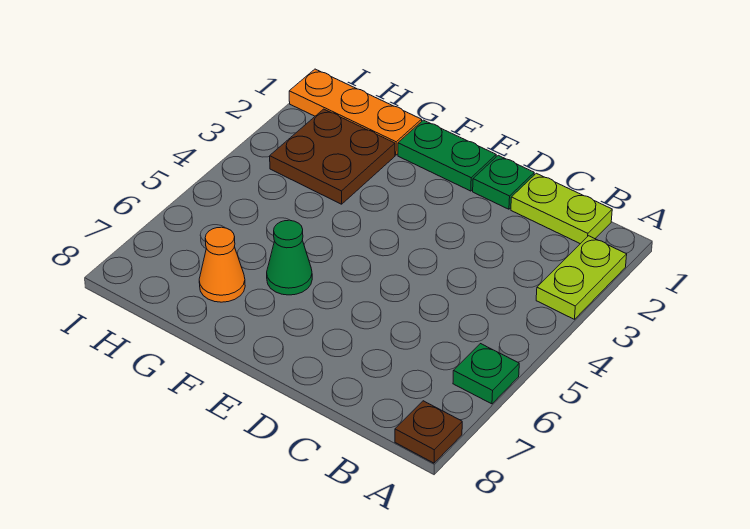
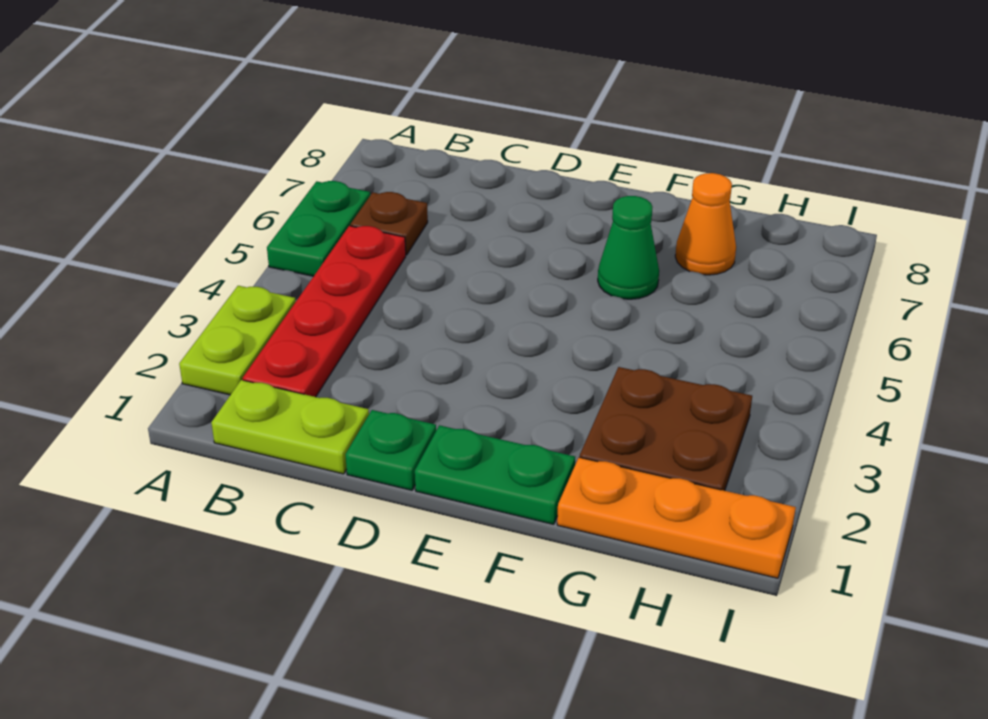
green plate A6 level 1 -> green plate A5:A6 level 1
brown plate A8 level 1 -> brown plate B6 level 1
none -> red plate B2:B5 level 1

